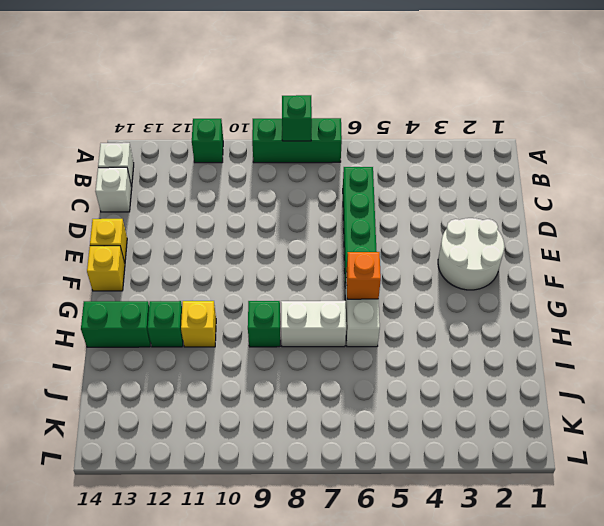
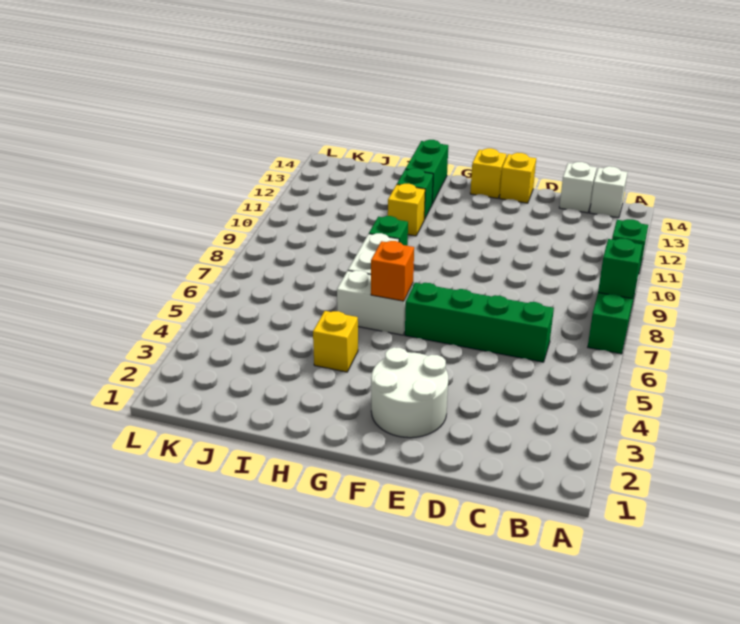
none -> yellow brick H4 level 1

